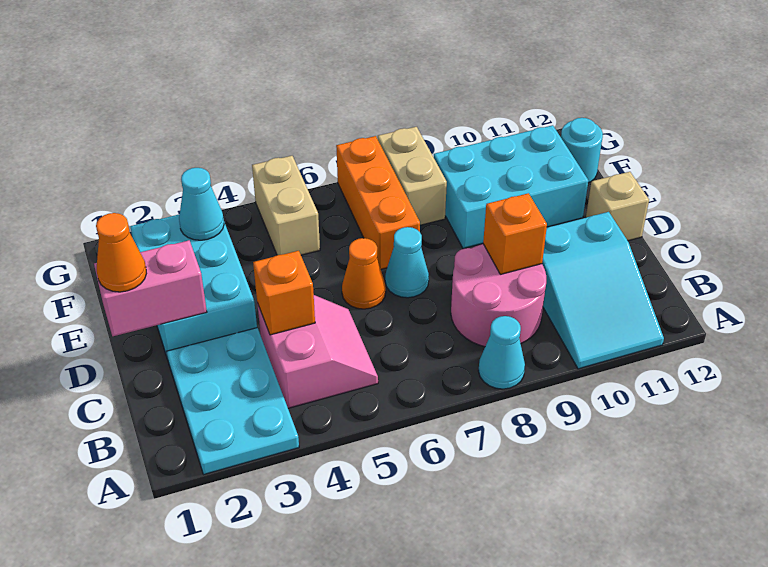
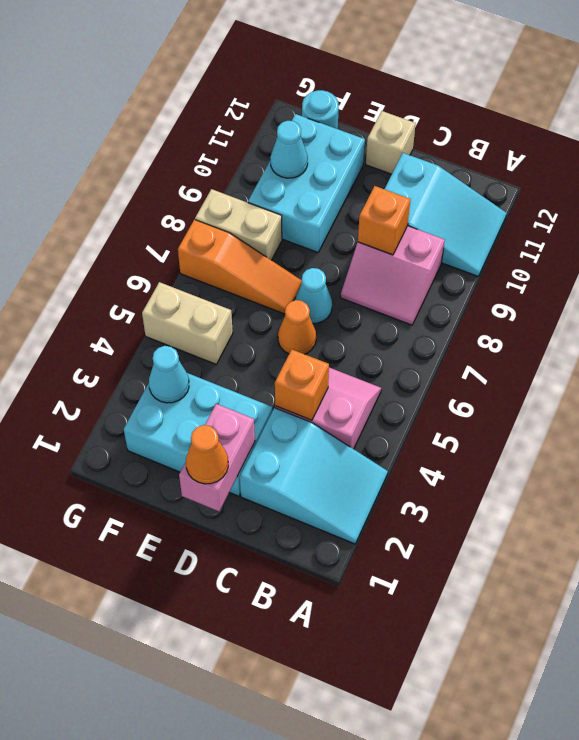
cyan plate A2:C3 level 1 -> cyan slope A2:C3 level 1 top C
cyan cone A8 level 1 -> cyan cone F10 level 2
pink round brick B8:C9 level 1 -> pink slope B8:C9 level 1 top 9
orange brick E7:G7 level 1 -> orange slope E7:G7 level 1 top G

